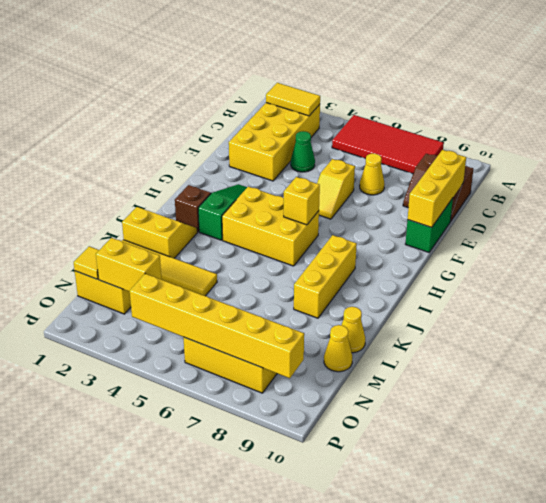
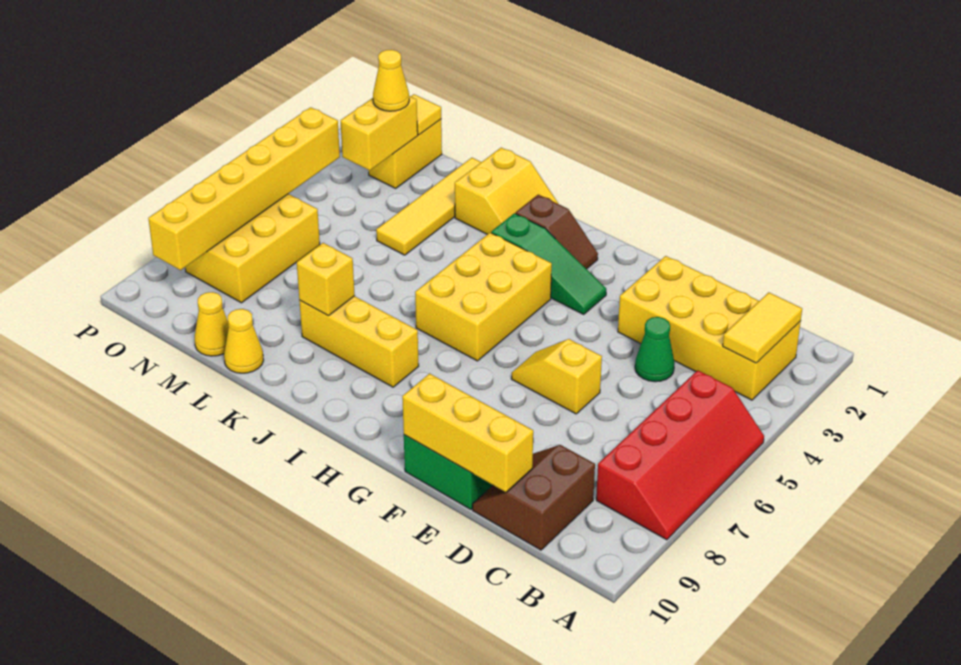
red tile A5:B8 level 1 -> red slope A5:B8 level 1 top B
yellow cone D7 level 1 -> yellow cone N2 level 3
yellow brick H6 level 2 -> yellow brick K8 level 2

